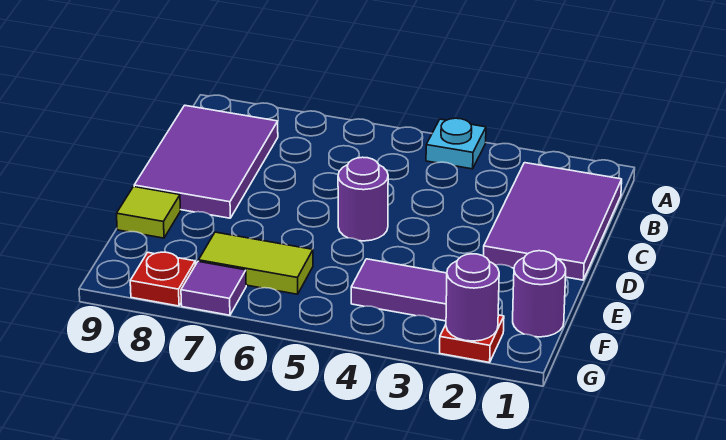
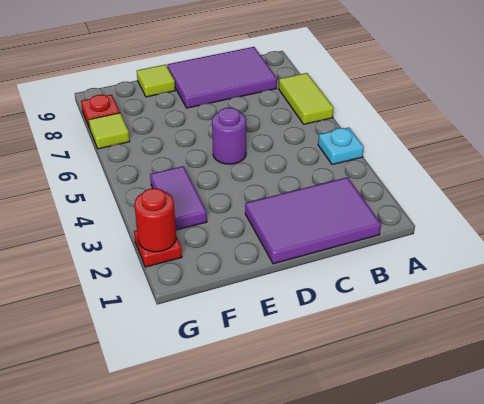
purple round brick F1 level 1 -> none
lime tile F6:F7 level 1 -> lime tile A6:A7 level 1
purple round brick G2 level 2 -> red round brick G2 level 2
purple tile G7 level 1 -> lime tile G7 level 1

